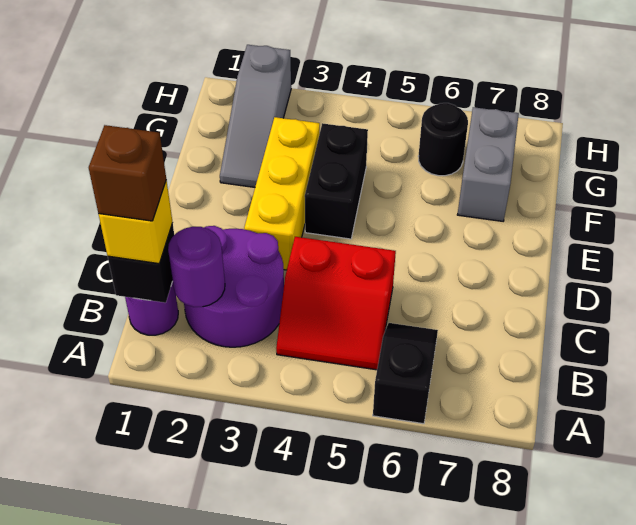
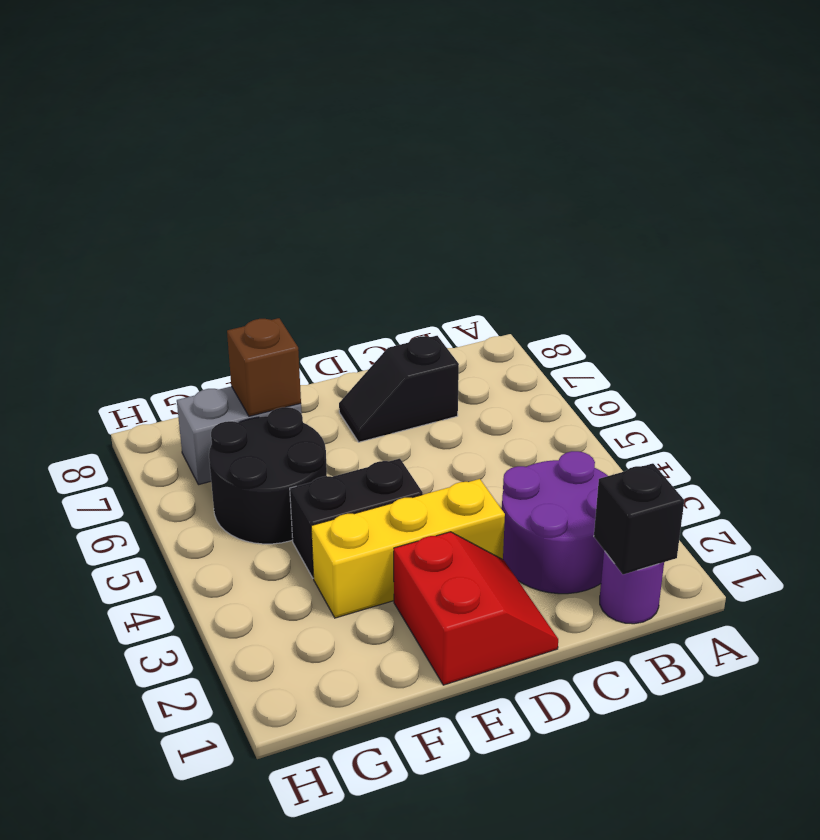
black slope A6:B6 level 1 top A -> black slope C7:D7 level 1 top C
yellow brick B1 level 3 -> none
brown brick B1 level 4 -> brown brick F7 level 2
purple round brick B2 level 2 -> none
red slope B4:C5 level 1 top C -> red slope D1:E2 level 1 top E
grey slope F2:H2 level 1 top H -> none
black round brick G6 level 1 -> black round brick F5:G6 level 1

